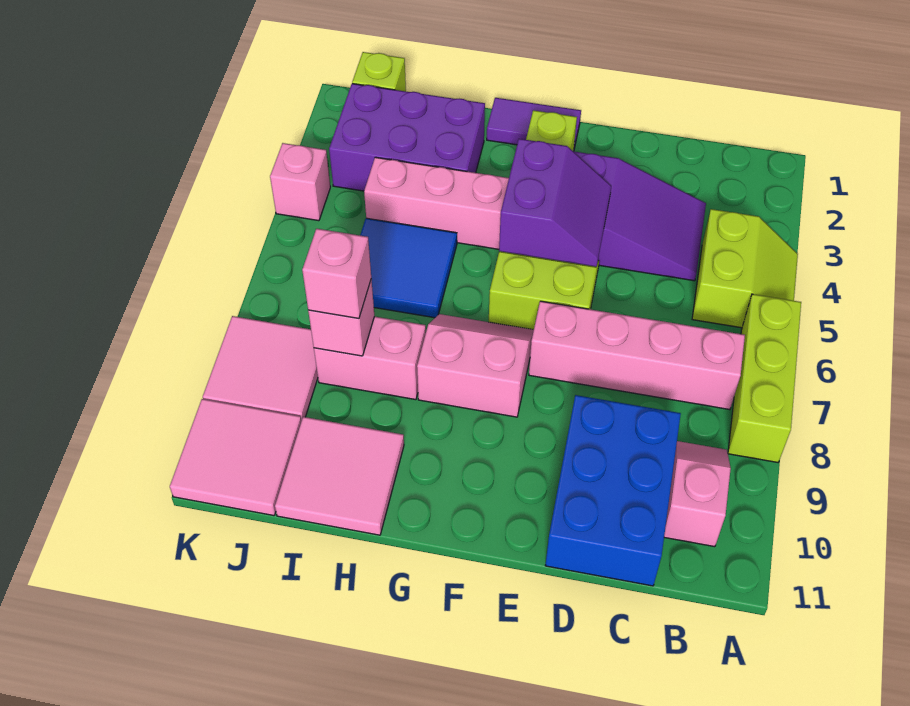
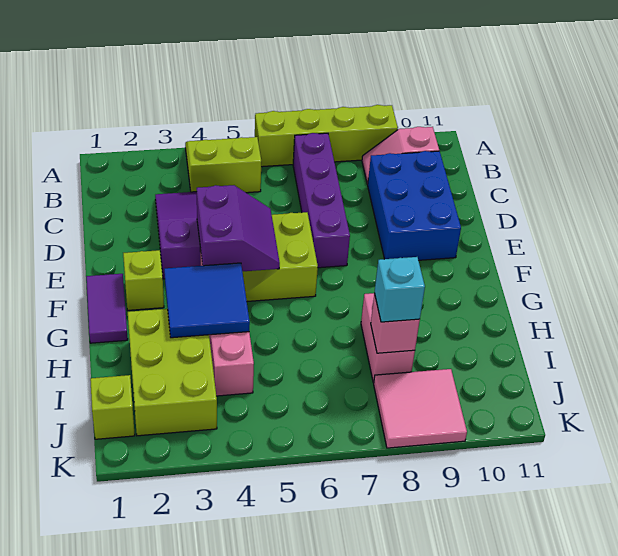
lime brick A6:A8 level 1 -> lime brick A6:A9 level 1
pink brick B7:E7 level 1 -> purple brick B7:E7 level 1
blue brick C9:D11 level 1 -> blue brick C9:E10 level 1
purple slope E4:F5 level 2 top F -> purple slope E4:F5 level 2 top 4
pink slope F7:G8 level 1 top 8 -> none
purple brick H2:J3 level 1 -> lime brick H2:J3 level 1
blue tile H5:I6 level 1 -> blue tile G3:H4 level 2
pink tile H10:I11 level 1 -> none
pink brick I8 level 3 -> cyan brick I8 level 3
pink tile J10:K11 level 1 -> none
pink brick K4 level 1 -> none

